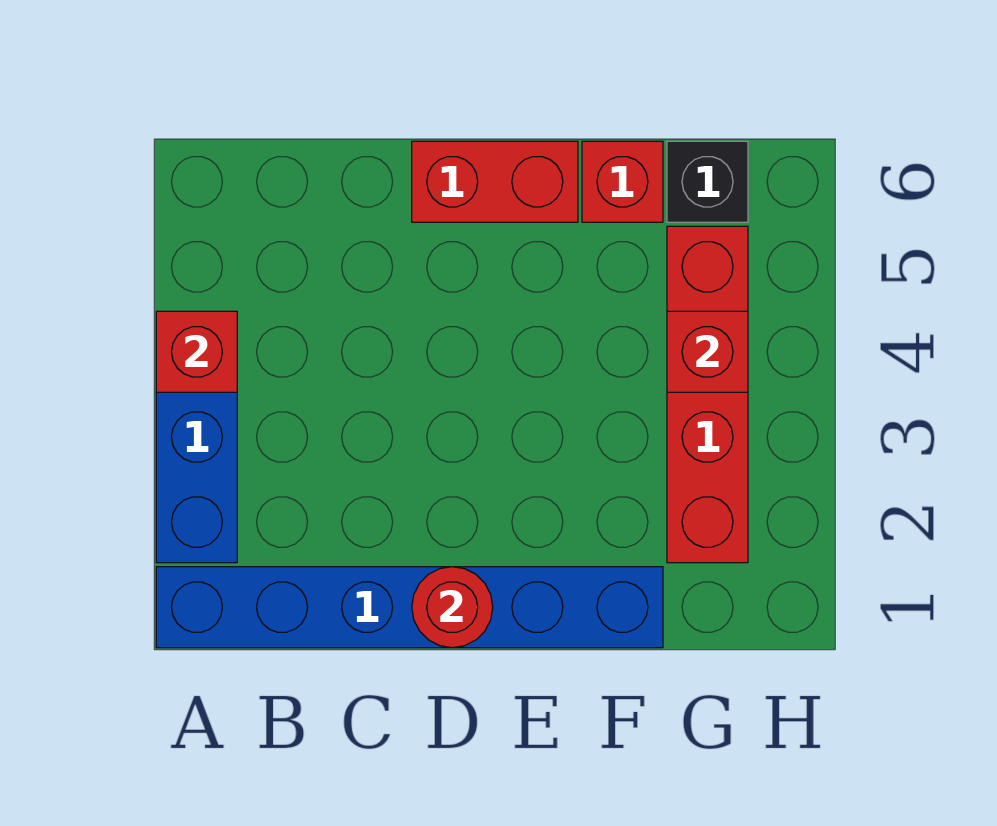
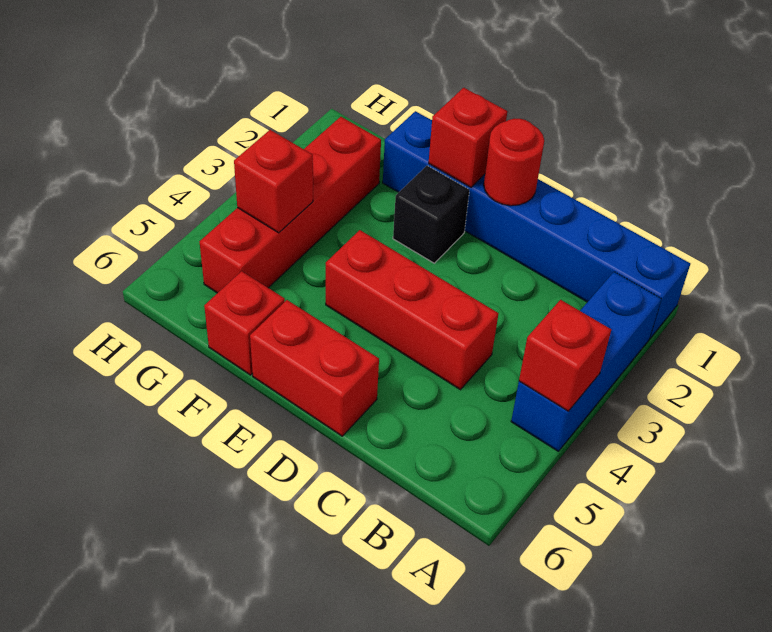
none -> red brick C4:E4 level 1
none -> red brick E1 level 2
black brick G6 level 1 -> black brick E2 level 1

